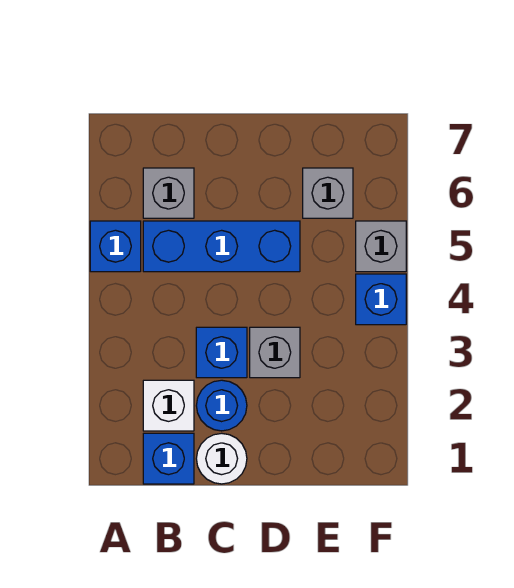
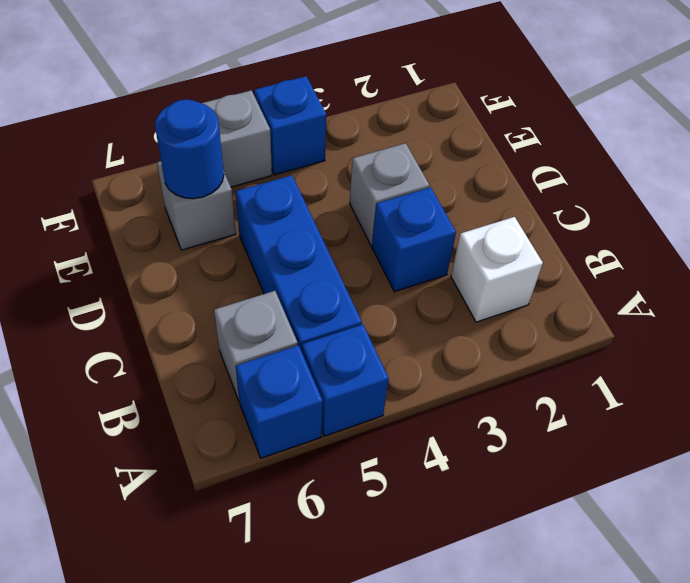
blue brick B1 level 1 -> blue brick A6 level 1
white round brick C1 level 1 -> none
blue round brick C2 level 1 -> blue round brick E6 level 2

